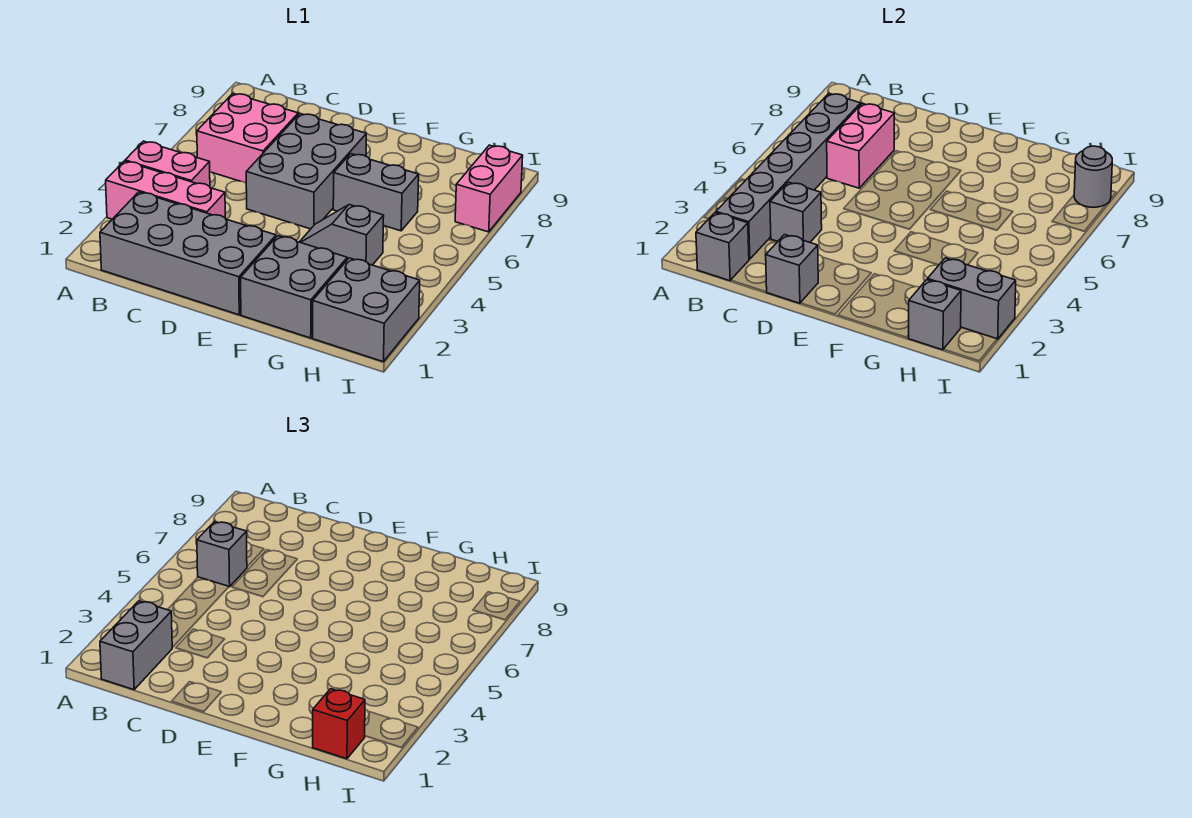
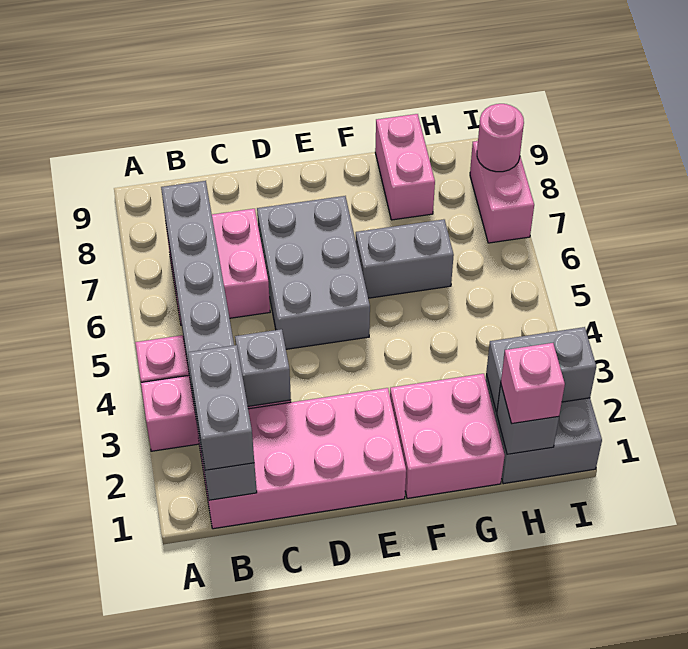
grey brick B1:E2 level 1 -> pink brick B1:E2 level 1
grey brick B6 level 3 -> none
pink brick C6:C7 level 2 -> pink brick G8:G9 level 1
grey brick D1 level 2 -> none
grey brick F1:G2 level 1 -> pink brick F1:G2 level 1
grey slope F4:G4 level 1 top G -> none
red brick H1 level 3 -> pink brick H1 level 3
grey round brick I8 level 2 -> pink round brick I8 level 2

